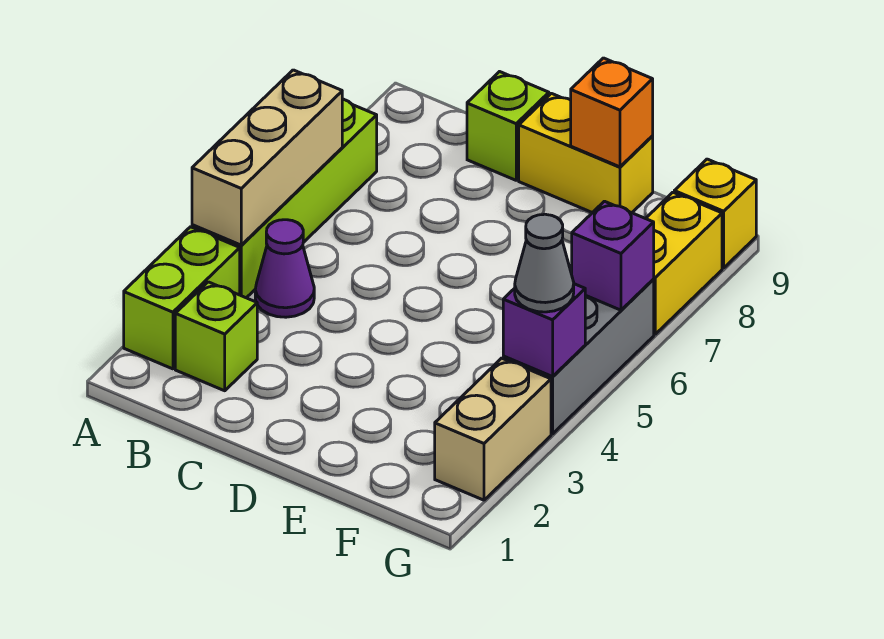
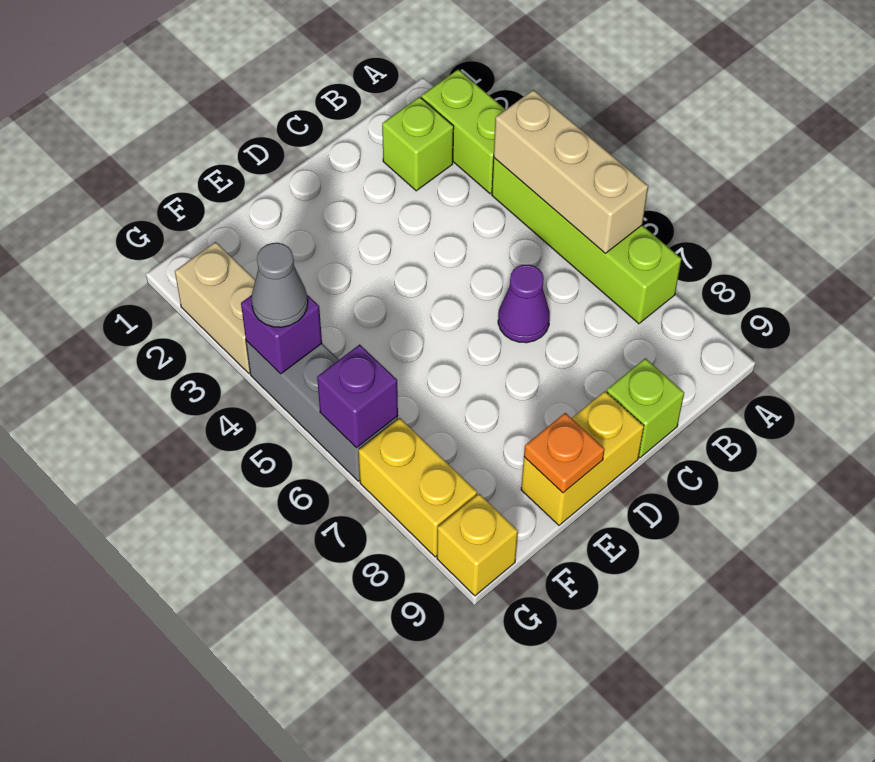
purple cone B4 level 1 -> purple cone C6 level 1
orange brick E9 level 2 -> orange plate E9 level 2

